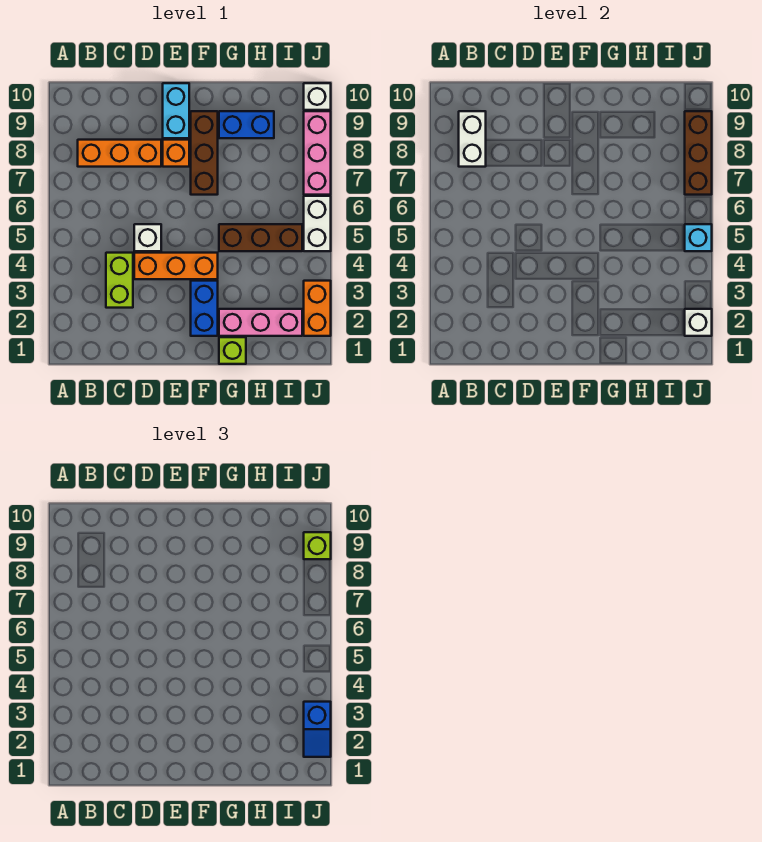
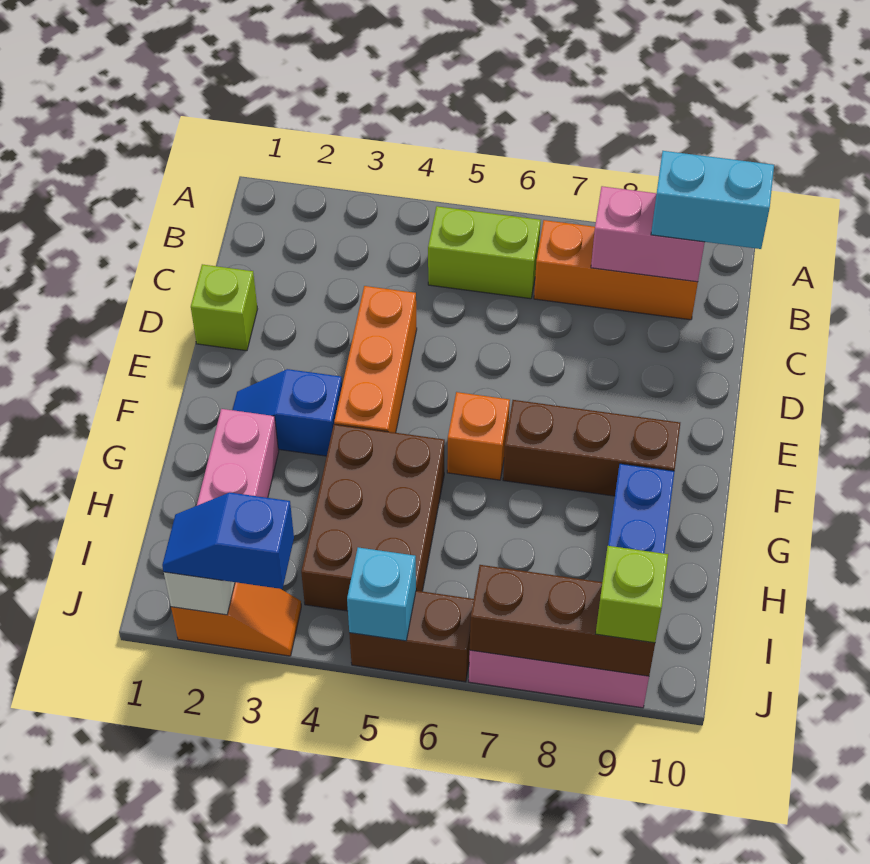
orange brick B8:D8 level 1 -> orange brick B7:B9 level 1
white brick B8:B9 level 2 -> pink brick B8:B9 level 2
lime brick C3:C4 level 1 -> lime brick B5:B6 level 1
white brick D5 level 1 -> none
orange brick E8 level 1 -> orange brick F6 level 1
cyan brick E9:E10 level 1 -> cyan brick B9:B10 level 3
blue brick F2:F3 level 1 -> blue slope F2:F3 level 1 top 3
lime brick G1 level 1 -> lime brick D1 level 1
brown brick G5:I5 level 1 -> brown brick G4:I5 level 1
orange brick J2:J3 level 1 -> orange slope J2:J3 level 1 top 2
white brick J5:J6 level 1 -> brown brick J5:J6 level 1
white brick J10 level 1 -> none

